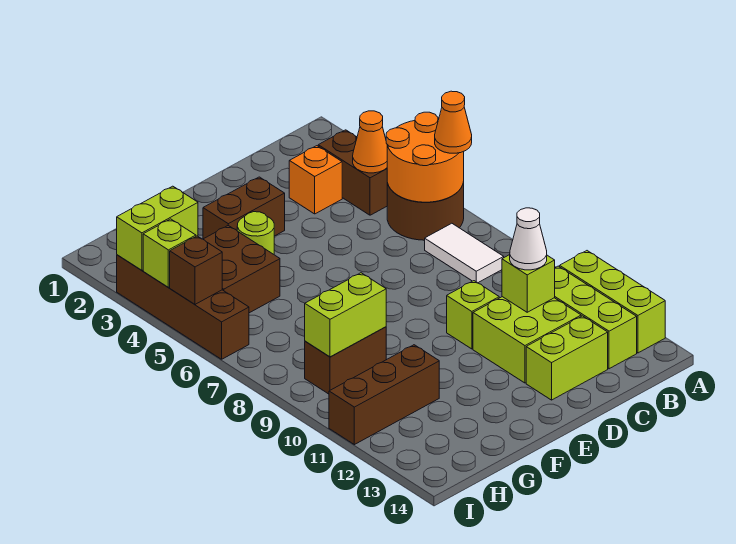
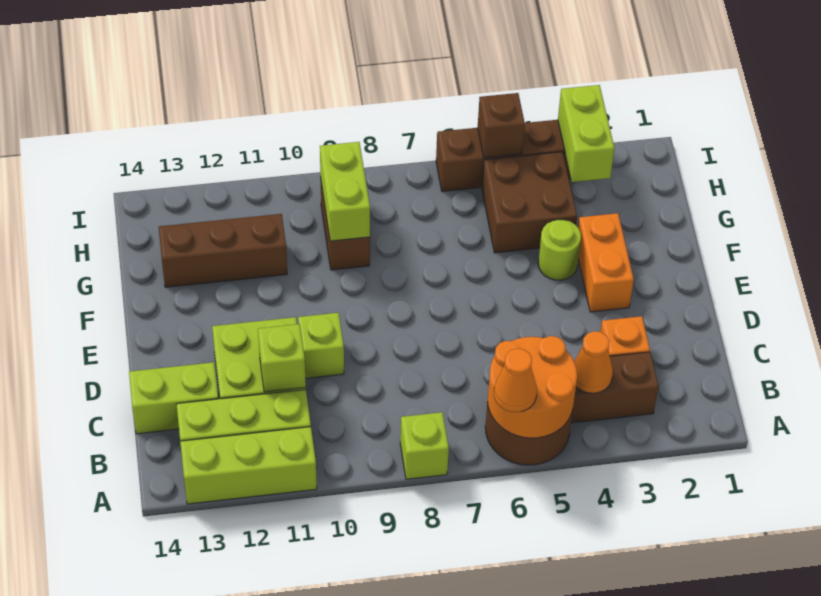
white tile B7:B8 level 1 -> none
white cone C11 level 3 -> none
lime brick C13:D13 level 1 -> lime brick C13:C14 level 1
brown brick E3:F3 level 1 -> orange brick E3:F3 level 1
brown brick G11:I11 level 1 -> brown brick G11:G13 level 1
lime brick I4 level 2 -> lime brick A8 level 1

